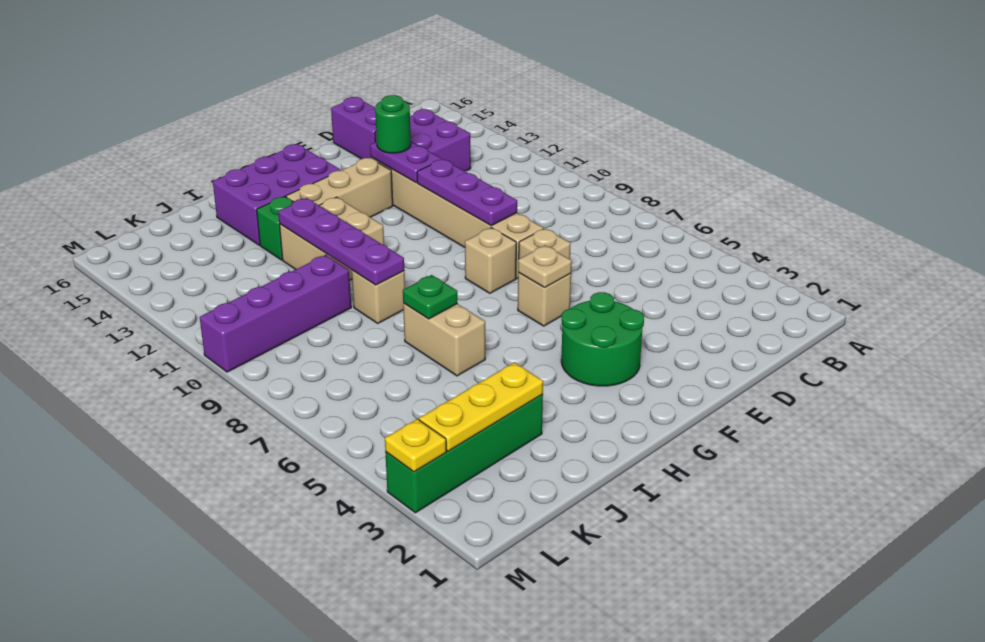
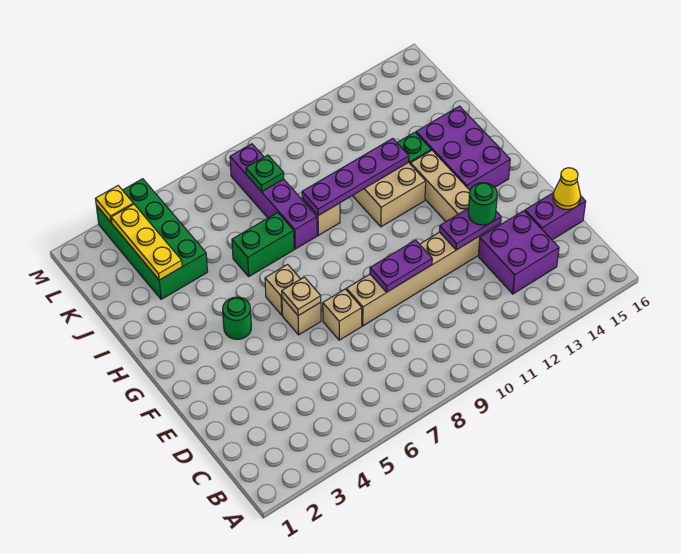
none -> yellow cone D16 level 2
purple plate E9:E11 level 2 -> purple plate E9:E10 level 2
green round brick F3:G4 level 1 -> green round brick G4 level 1
tan brick F8 level 1 -> tan brick G6 level 1
tan brick I6:I7 level 1 -> green brick I6:I7 level 1
green plate I7 level 2 -> green plate K8 level 2
green brick J3:M3 level 1 -> green brick J3:M4 level 1
purple brick J10:M10 level 1 -> purple brick I8:L8 level 1

